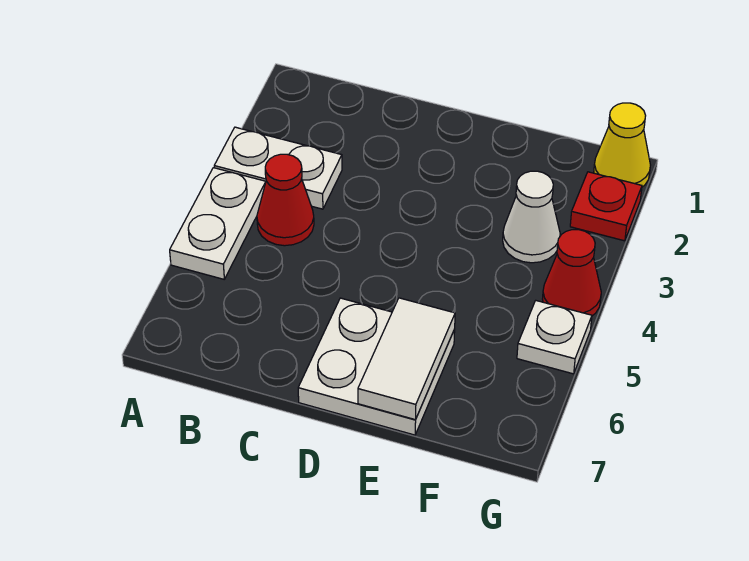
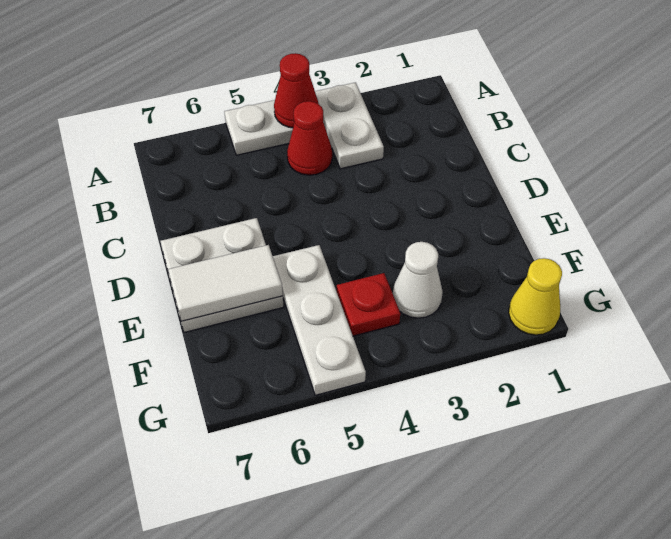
red plate G2 level 1 -> red plate F4 level 1
red cone G4 level 1 -> red cone A4 level 2
white plate G5 level 1 -> white plate E5:G5 level 1

